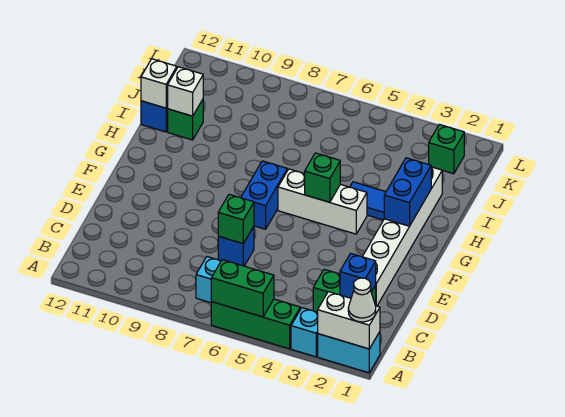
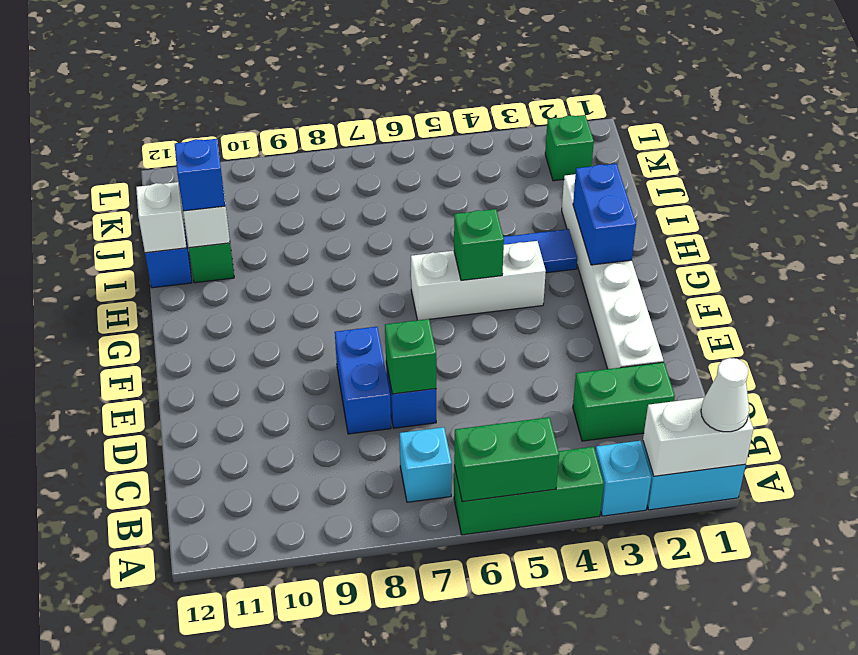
blue brick C2 level 2 -> blue brick I11 level 3
blue brick F7:G7 level 1 -> blue brick D8:E8 level 1

